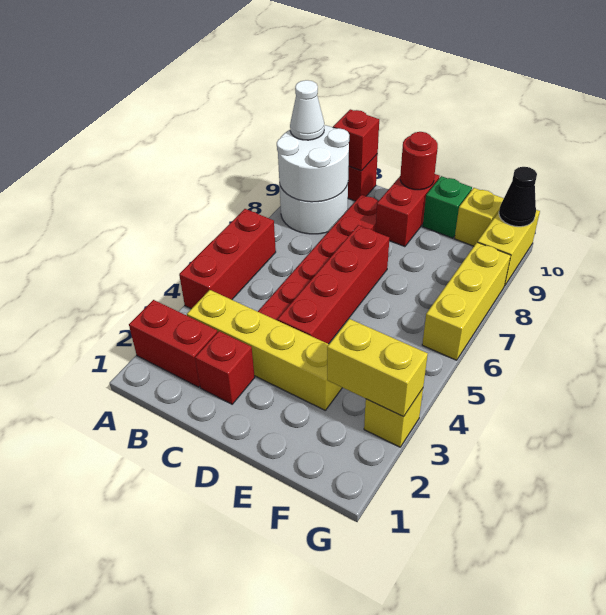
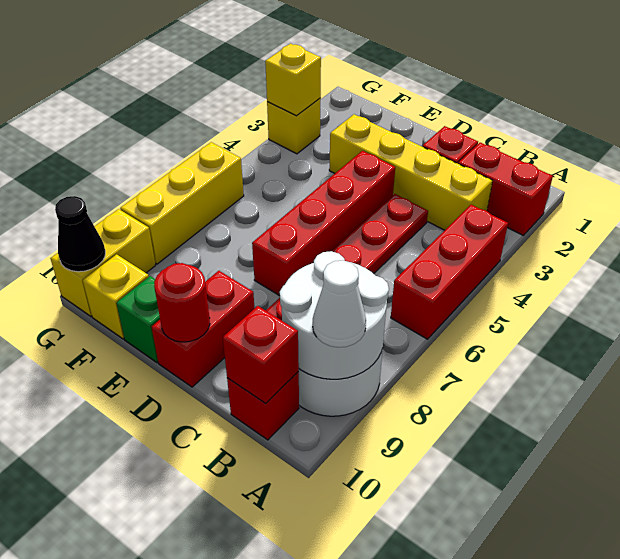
yellow brick F3:G3 level 2 -> yellow brick G3 level 2

